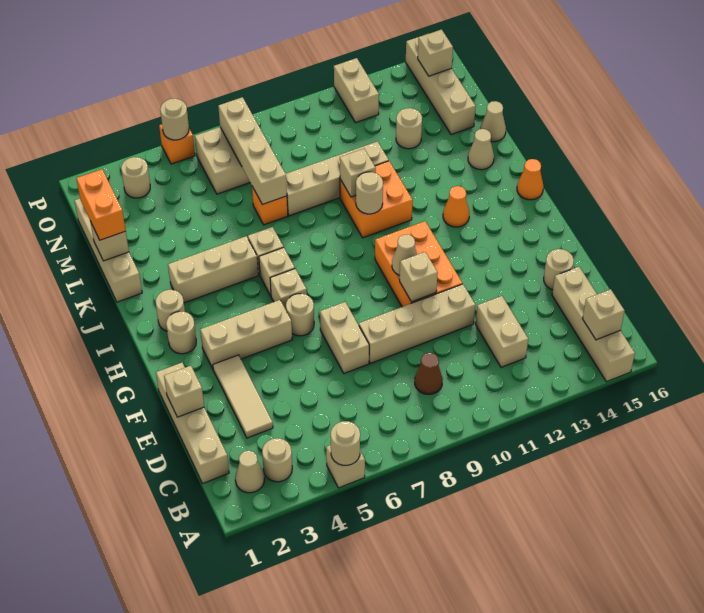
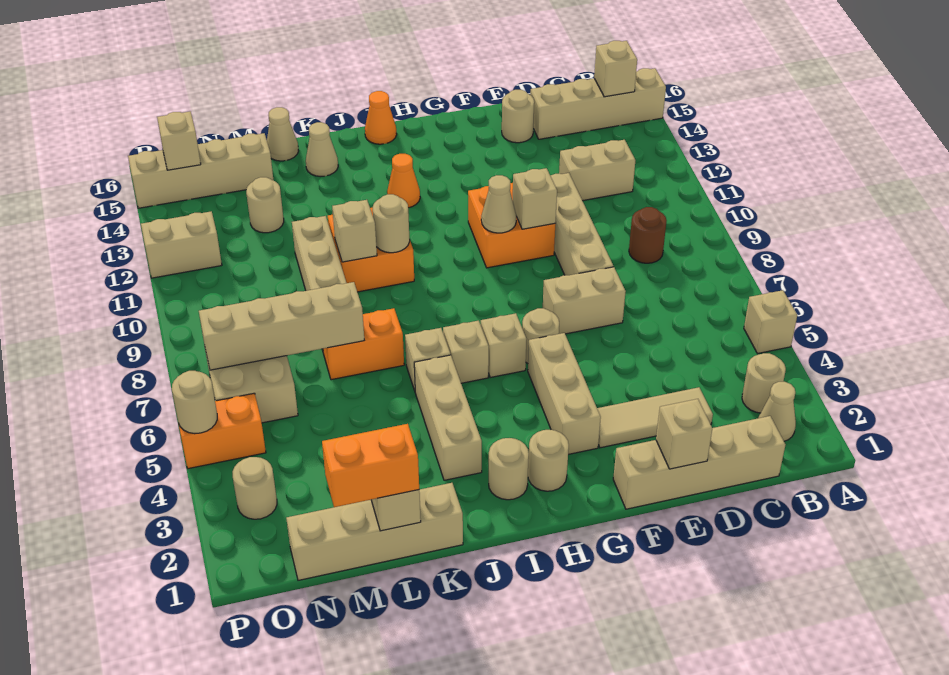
tan round brick A5 level 2 -> none
brown cone C9 level 1 -> brown round brick C9 level 1
orange brick F10:H11 level 1 -> orange brick F10:G11 level 1
orange brick L7 level 1 -> orange brick K7:L7 level 1
orange brick P5 level 1 -> orange brick O5:P5 level 1

